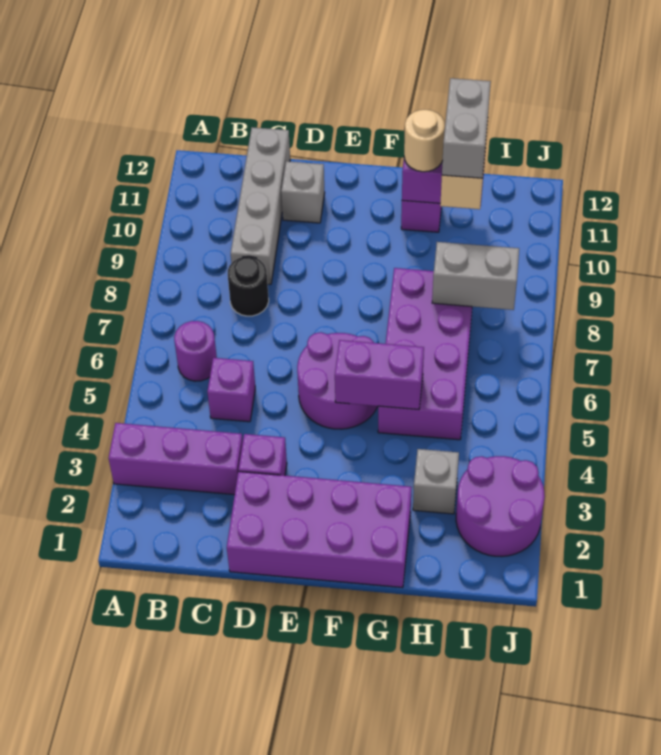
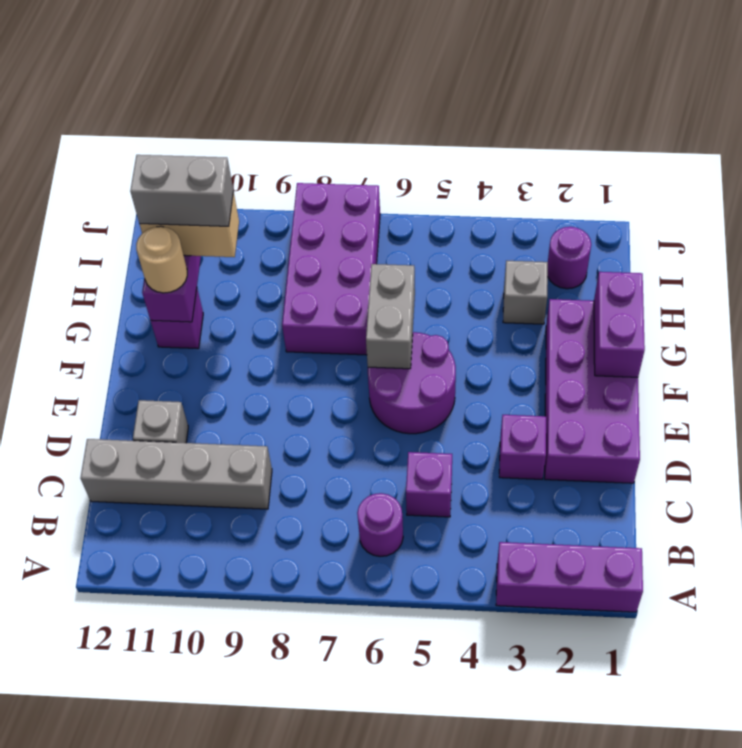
purple brick A3:C3 level 1 -> purple brick A1:A3 level 1
black round brick C8 level 1 -> none
purple brick F5:G5 level 2 -> purple brick F1:G1 level 2
purple brick G5:H8 level 1 -> purple brick G7:J8 level 1
grey brick H8:I8 level 2 -> grey brick F6:G6 level 2
purple round brick I2:J3 level 1 -> purple round brick I2 level 1

